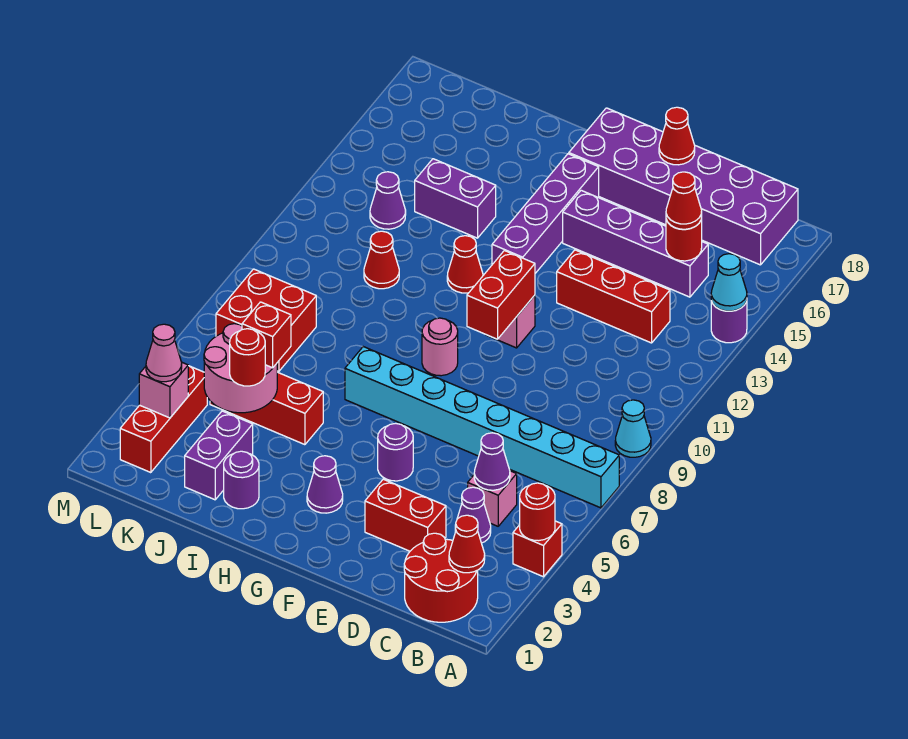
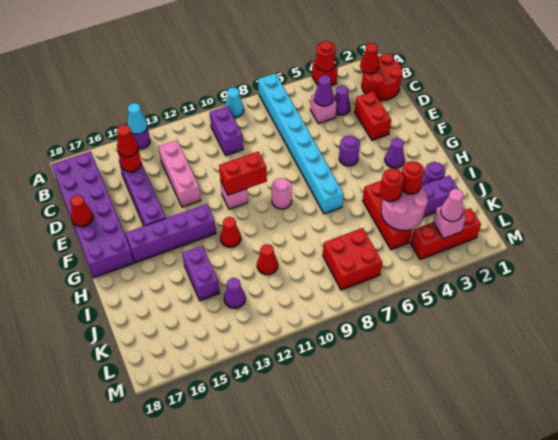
none -> purple brick B10:C10 level 1
red brick C13:E13 level 1 -> pink brick C13:E13 level 1
red brick J5 level 3 -> red round brick J5 level 3

